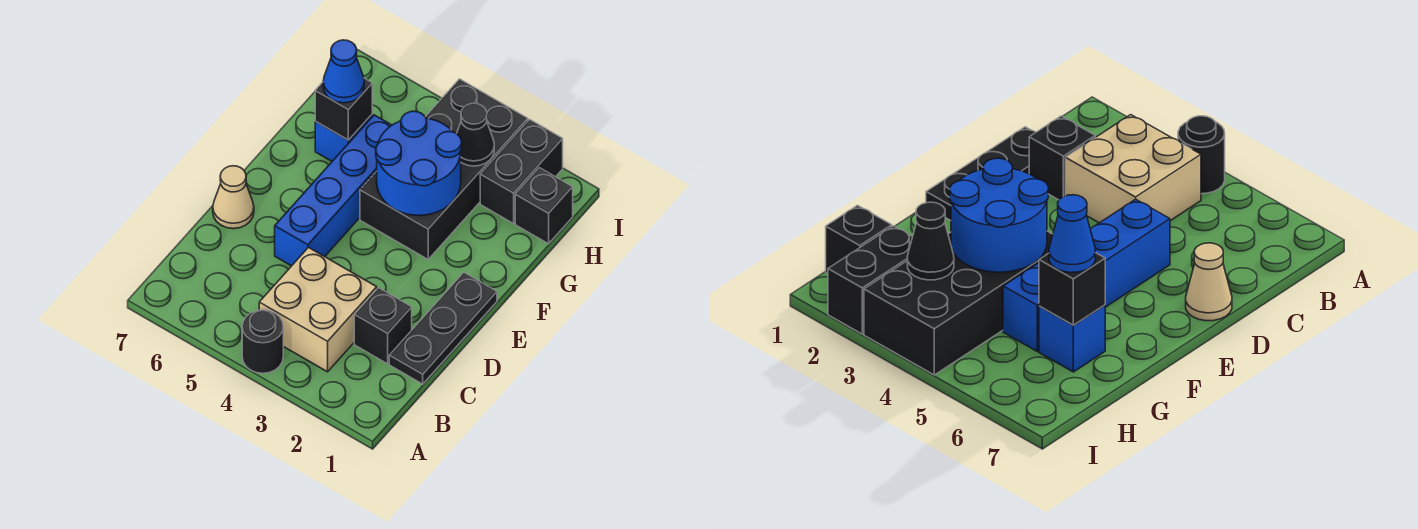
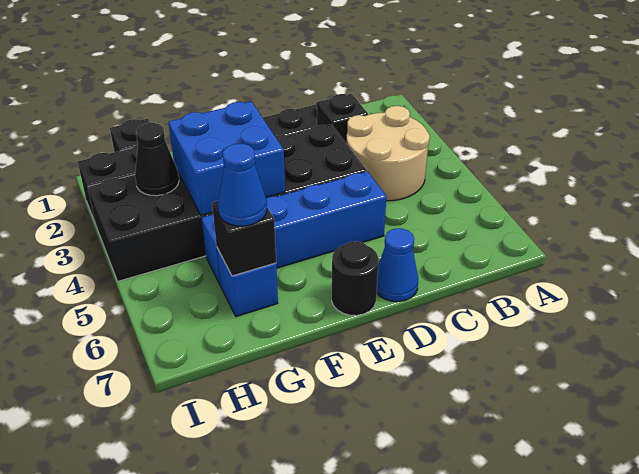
black round brick A4 level 1 -> black round brick E7 level 1
tan brick B3:C4 level 1 -> tan round brick B3:C4 level 1
tan cone D7 level 1 -> blue cone D7 level 1
black brick F3:I4 level 1 -> black brick D3:I4 level 1
blue round brick F3:G4 level 2 -> blue brick F3:G4 level 2

